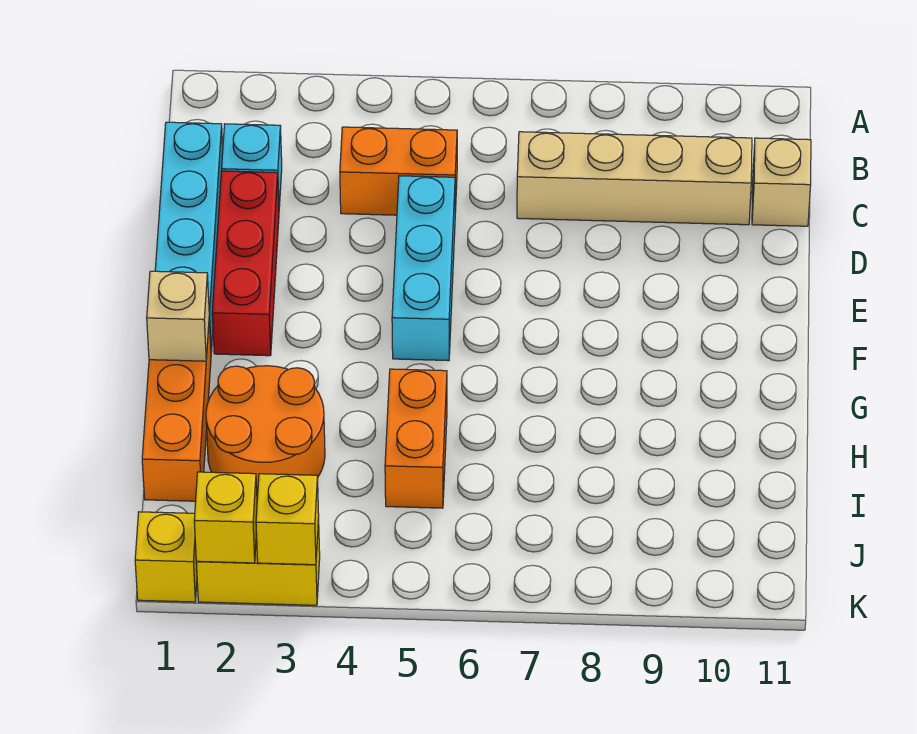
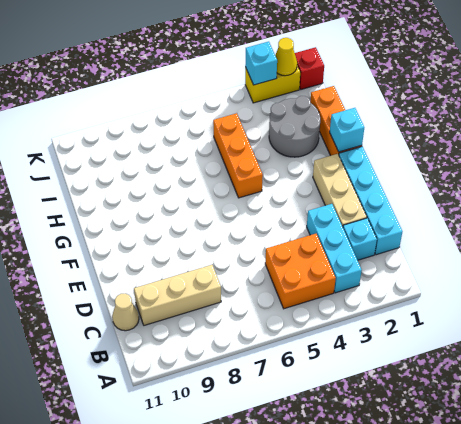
orange brick C4:C5 level 1 -> orange brick B4:C5 level 1
tan brick C7:C10 level 1 -> tan brick C8:C10 level 1
tan brick C11 level 1 -> tan cone C11 level 1
red brick D2:F2 level 1 -> tan brick D2:F2 level 1
cyan brick D5:F5 level 1 -> cyan brick B3:D3 level 1
tan brick G1 level 2 -> cyan brick G1 level 2
orange round brick H2:I3 level 1 -> grey round brick H2:I3 level 1
orange brick H5:I5 level 1 -> orange brick G5:I5 level 1
yellow brick K1 level 1 -> red brick K1 level 1
yellow brick K2 level 2 -> yellow cone K2 level 2
yellow brick K3 level 2 -> cyan brick K3 level 2

